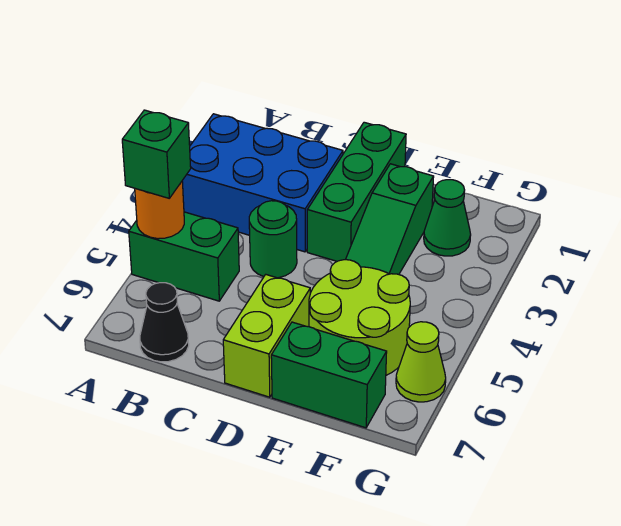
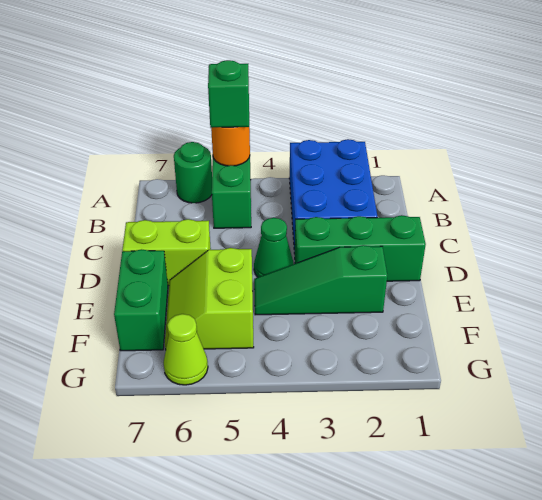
black cone B7 level 1 -> none
green round brick C4 level 1 -> green round brick A6 level 1
lime round brick E5:F6 level 1 -> lime slope E5:F6 level 1 top 5
green cone F2 level 1 -> green cone D4 level 1

